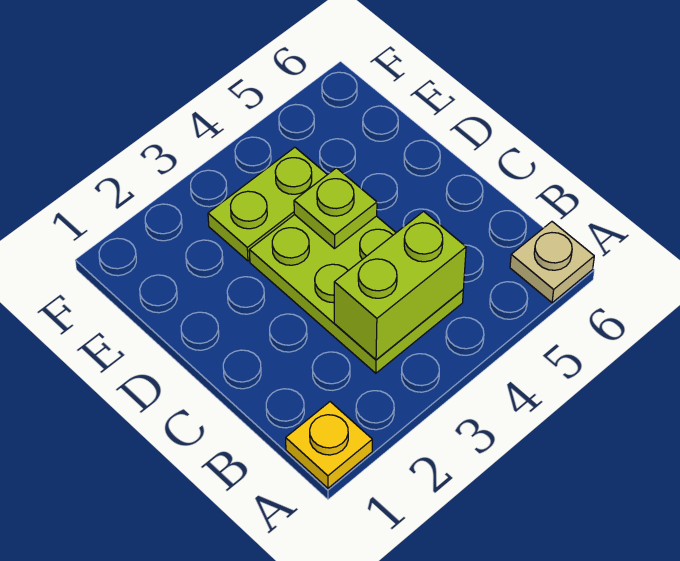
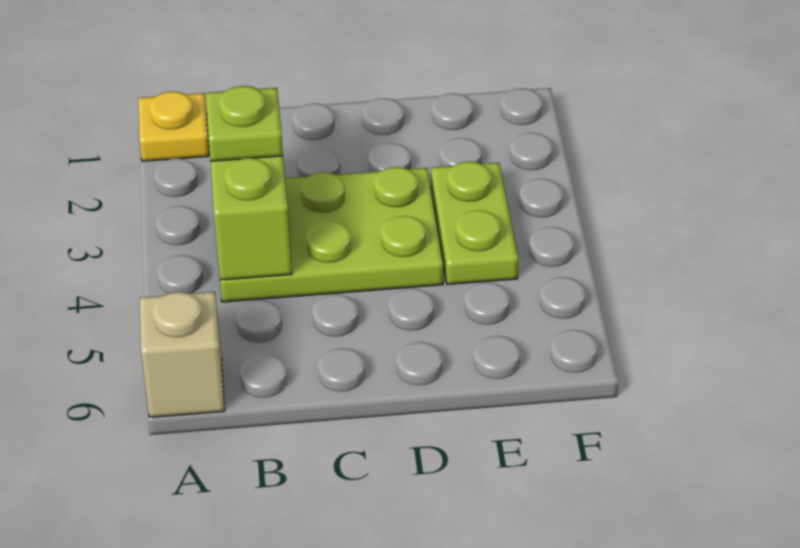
tan plate A6 level 1 -> tan brick A6 level 1
lime plate D4 level 2 -> lime plate B3 level 3

